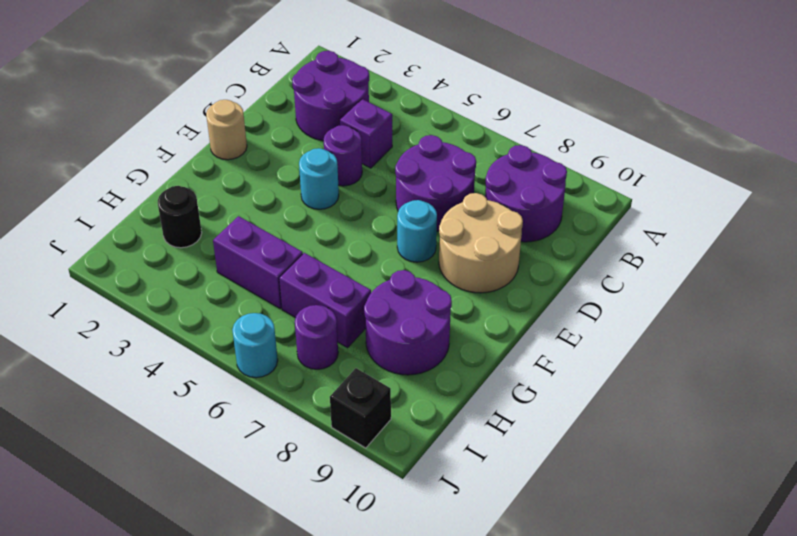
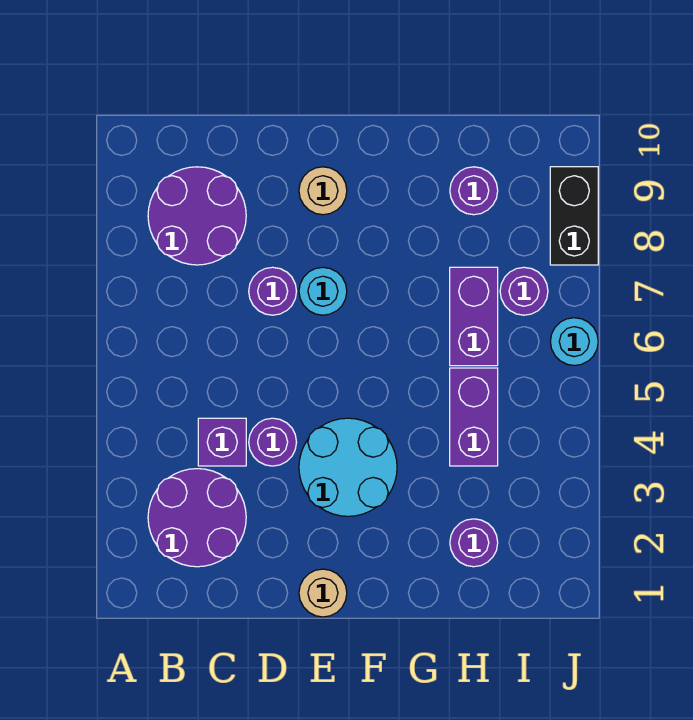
purple round brick C6:D7 level 1 -> purple round brick D7 level 1
tan round brick D8:E9 level 1 -> tan round brick E9 level 1
cyan round brick E4 level 1 -> cyan round brick E3:F4 level 1
purple round brick G8:H9 level 1 -> purple round brick H9 level 1
black round brick H2 level 1 -> purple round brick H2 level 1
black brick J9 level 1 -> black brick J8:J9 level 1

